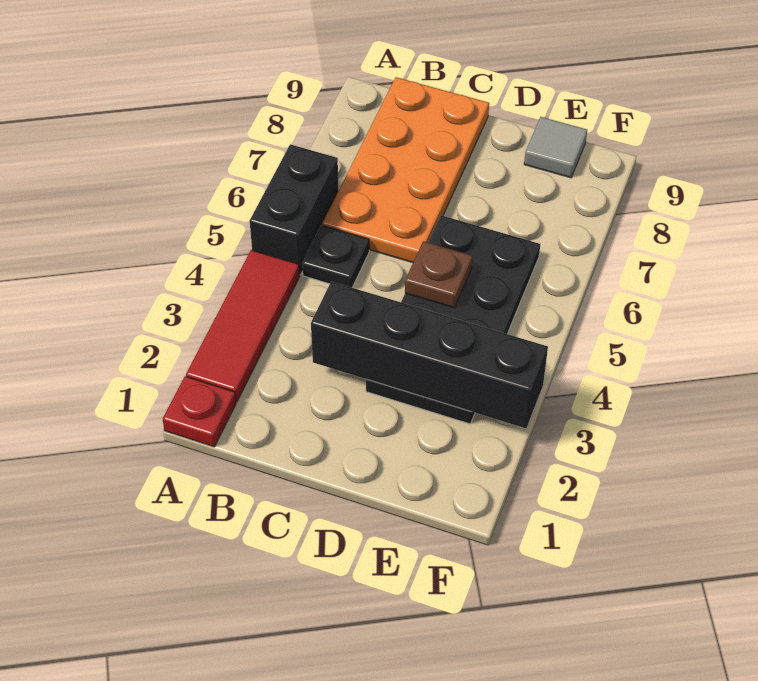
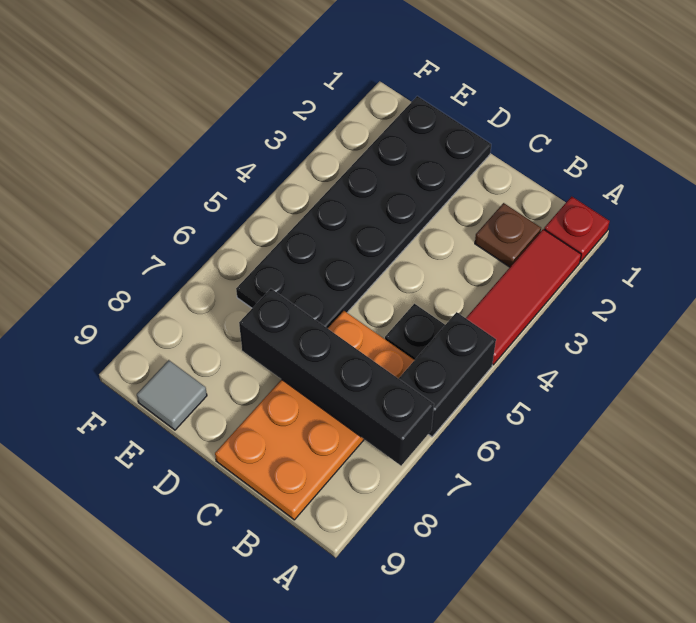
black brick C3:F3 level 2 -> black brick A7:D7 level 2
black plate D3:E6 level 1 -> black plate D1:E6 level 1
brown plate D5 level 2 -> brown plate B2 level 1

